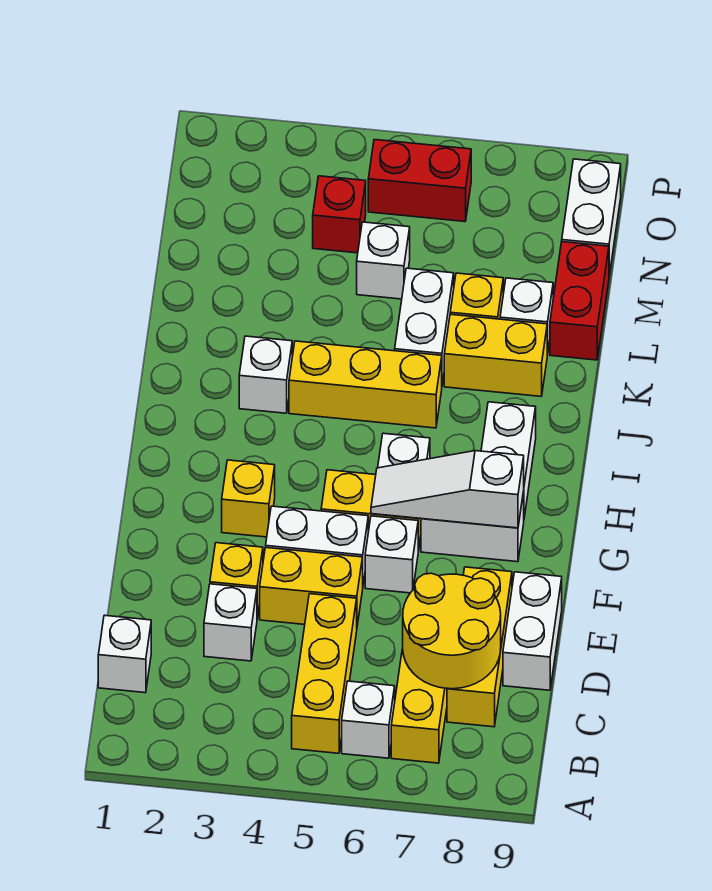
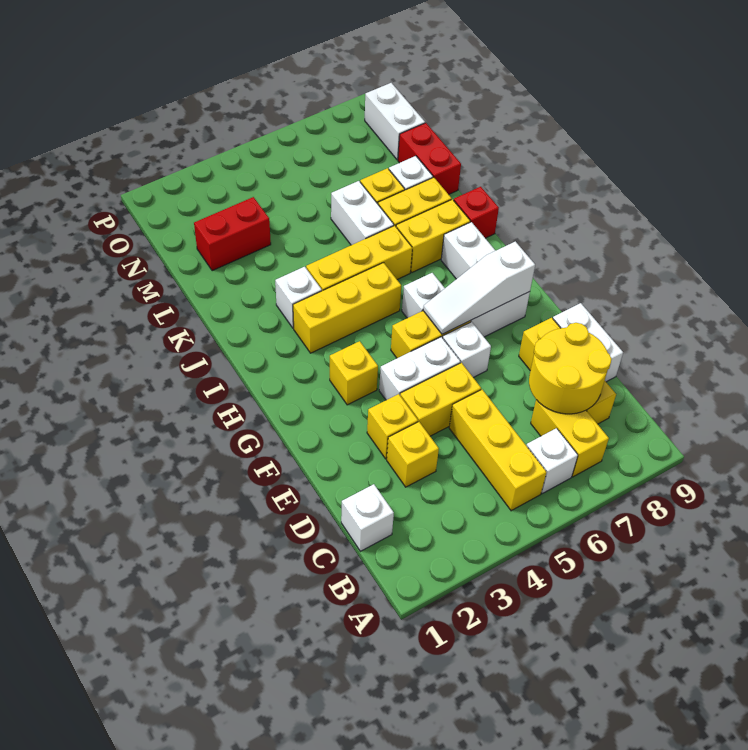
white brick D3 level 1 -> yellow brick D3 level 1
none -> yellow brick I3:I5 level 1
none -> yellow brick J7:J8 level 1
white brick M5 level 1 -> none
red brick N4 level 1 -> red brick J9 level 1
red brick O5:O6 level 1 -> red brick M2:M3 level 1

